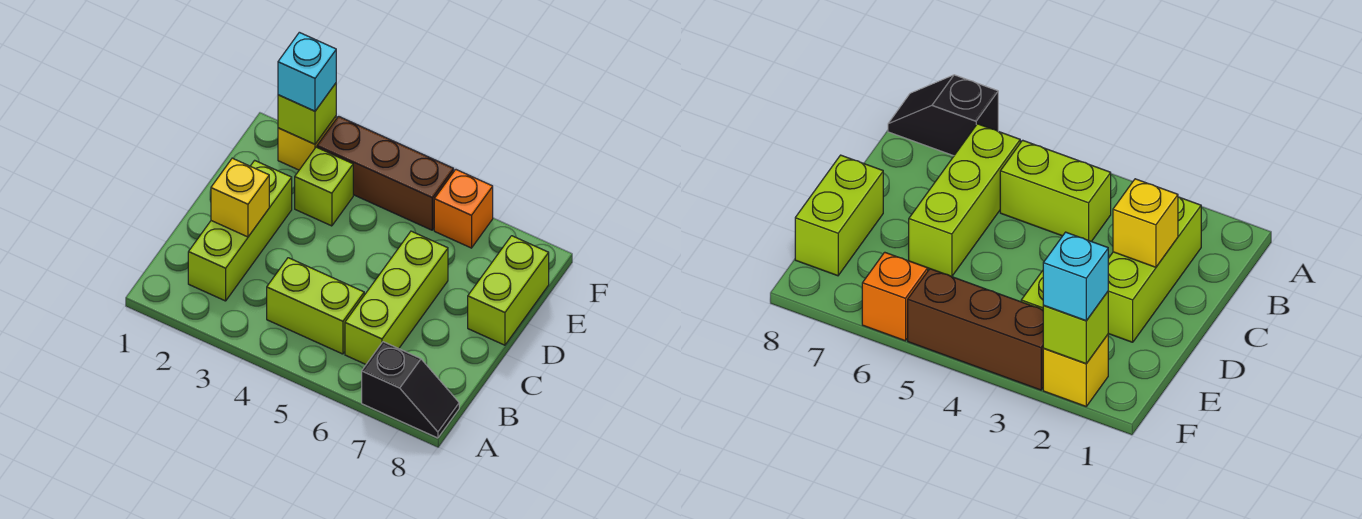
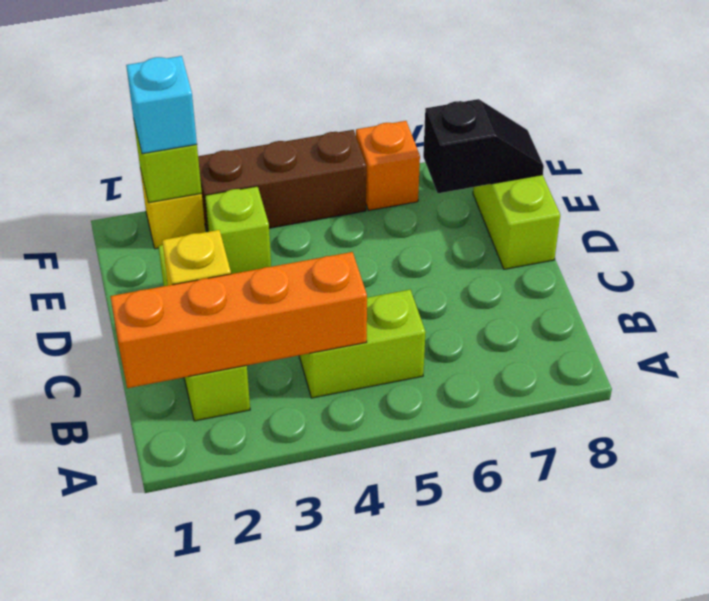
black slope A7:A8 level 1 top 7 -> black slope E7:E8 level 2 top 7
none -> orange brick B1:B4 level 2
lime brick B6:D6 level 1 -> none

